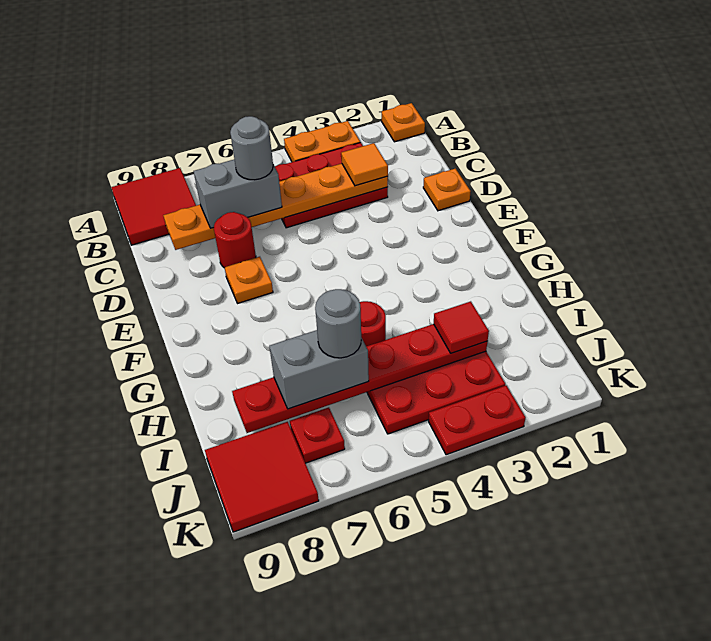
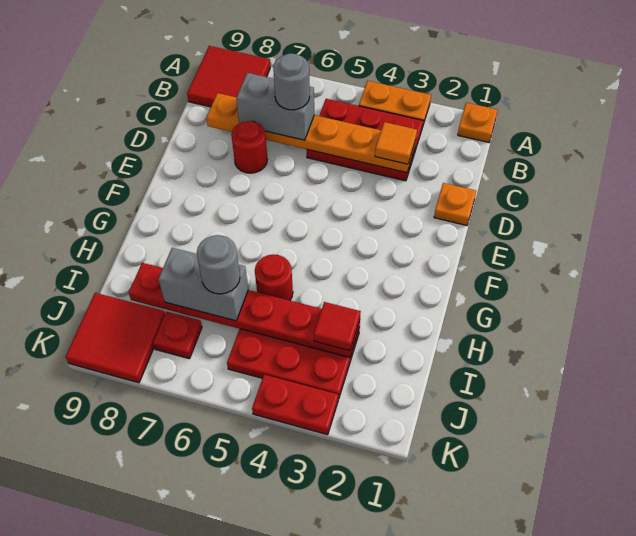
orange plate E7 level 1 -> none

